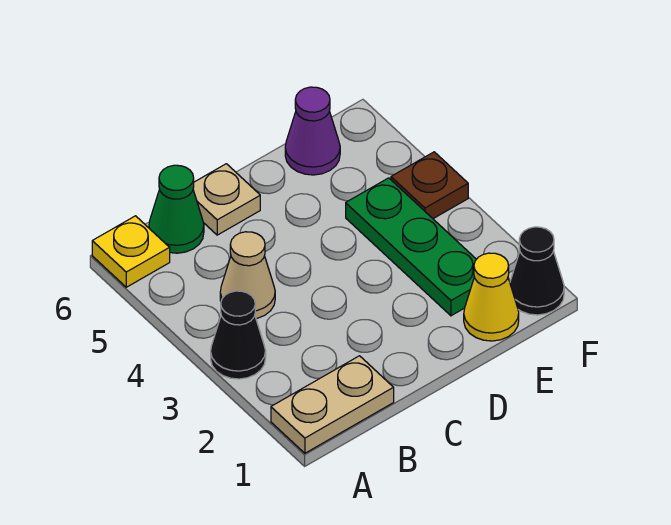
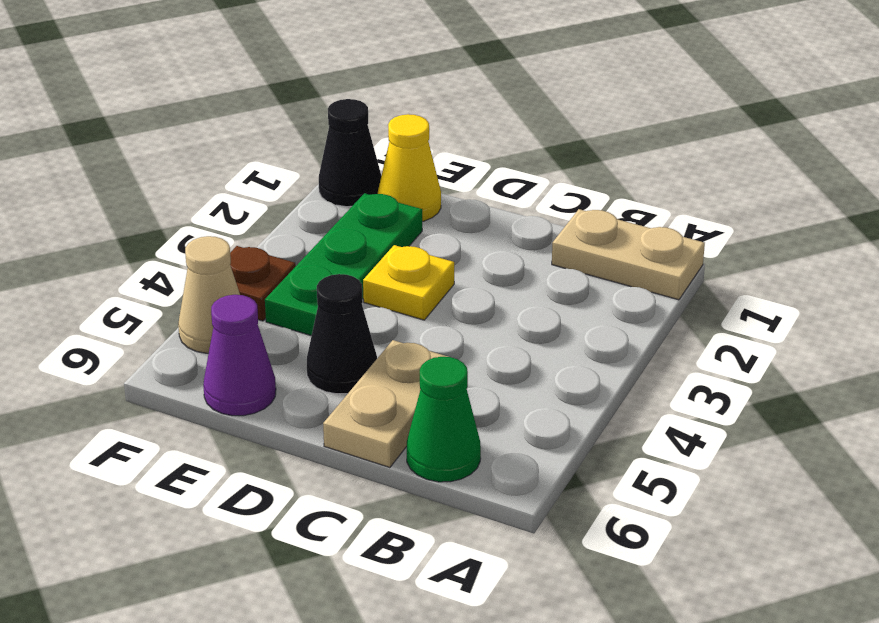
black cone A3 level 1 -> black cone D5 level 1
yellow plate A6 level 1 -> yellow plate D3 level 1
tan cone B4 level 1 -> tan cone F5 level 1
tan plate C6 level 1 -> tan plate C5:C6 level 1

